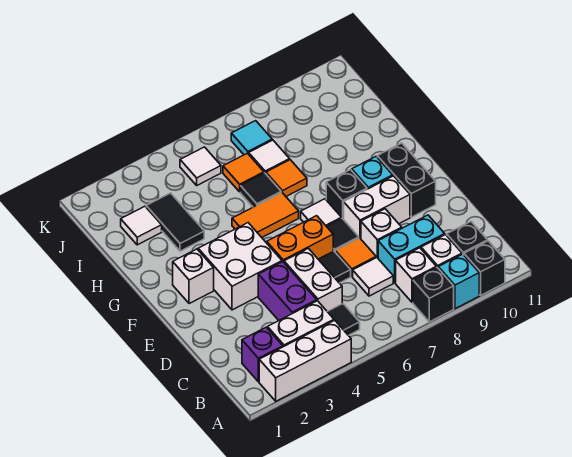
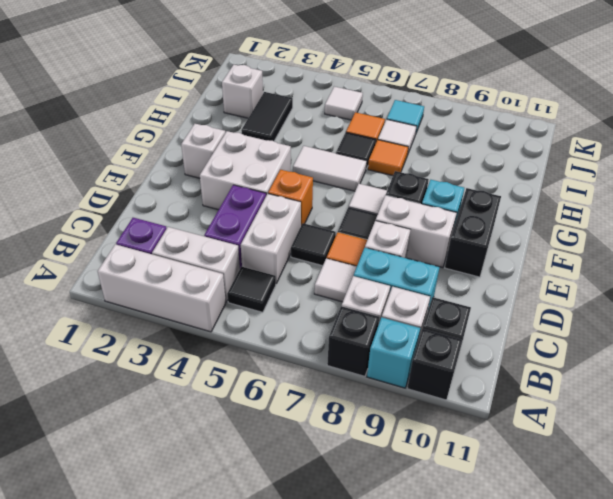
orange brick E5:E6 level 1 -> orange brick E5 level 1
orange tile G5:G6 level 1 -> white tile G5:G6 level 1
white tile I2 level 1 -> white brick I2 level 1

